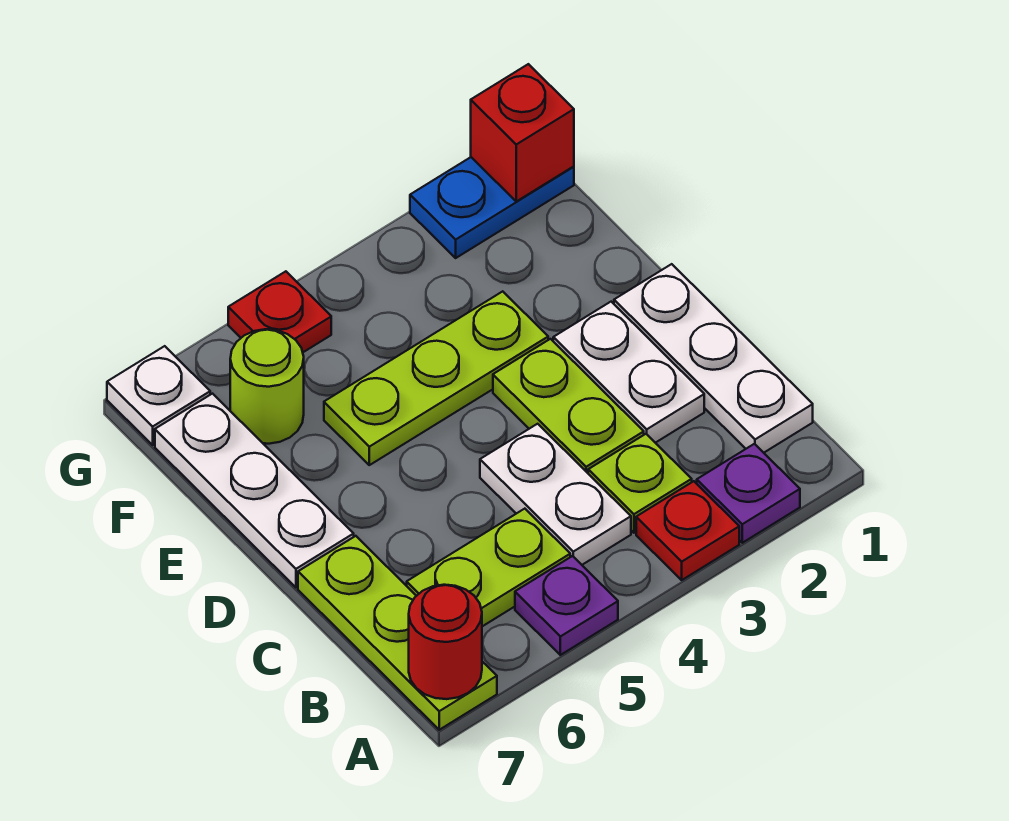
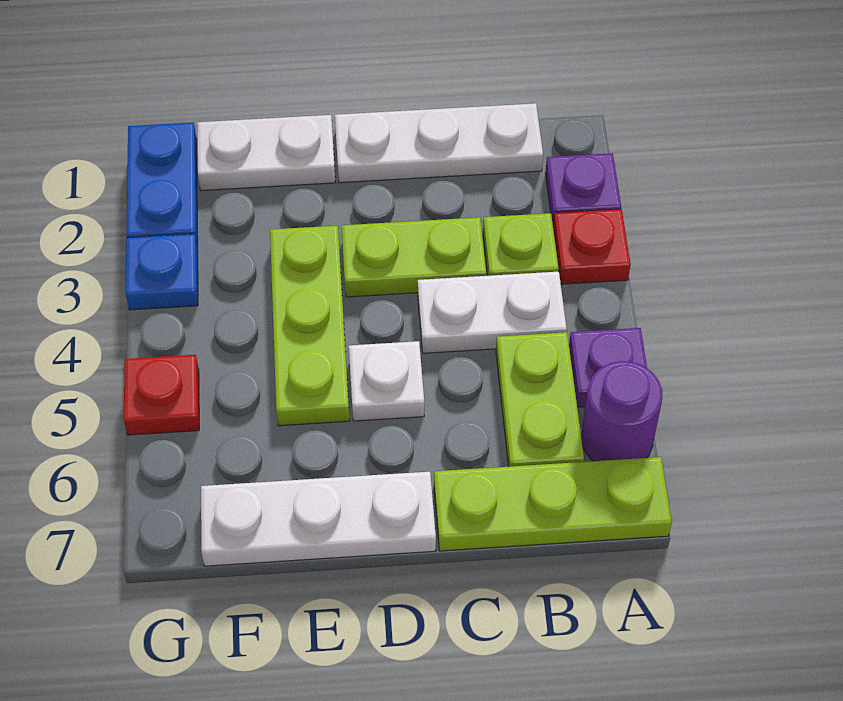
none -> purple round brick A6 level 1
red round brick A7 level 2 -> none
white plate C2:D2 level 1 -> white plate E1:F1 level 1
lime round brick F6 level 1 -> none
red brick G1 level 2 -> none
none -> blue plate G3 level 1
white plate G7 level 1 -> white plate D5 level 1

